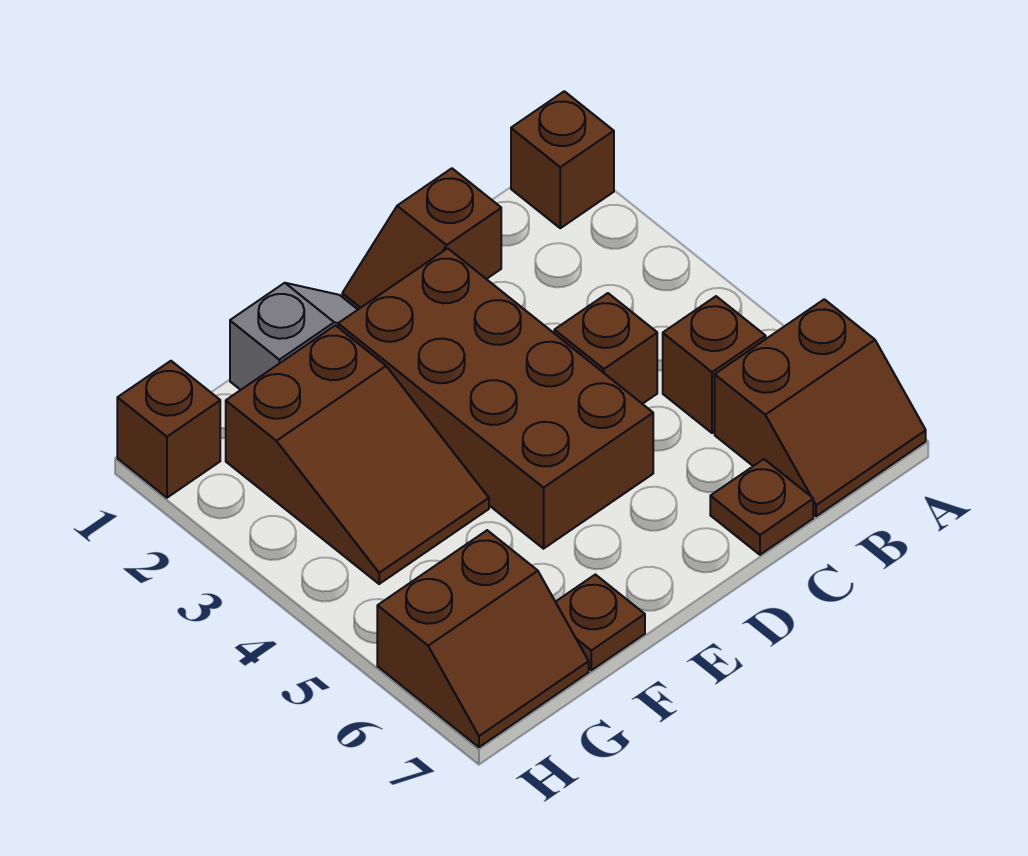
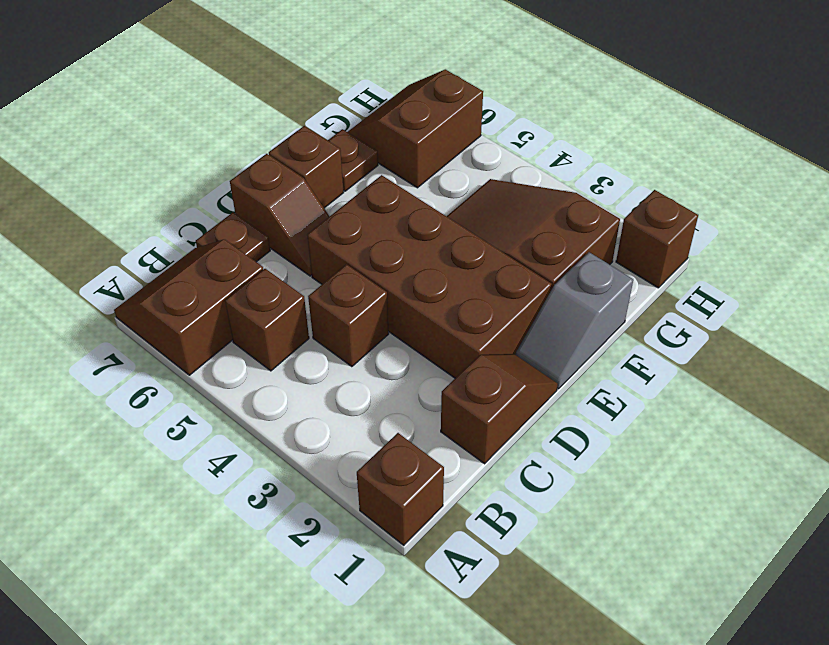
none -> brown slope D6:D7 level 1 top 7
none -> brown brick E7 level 1

